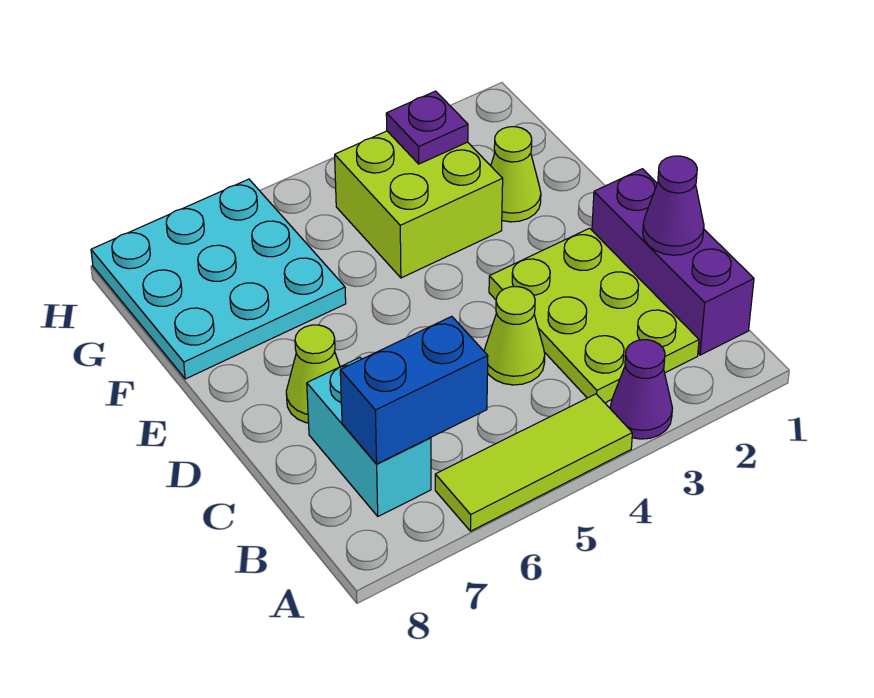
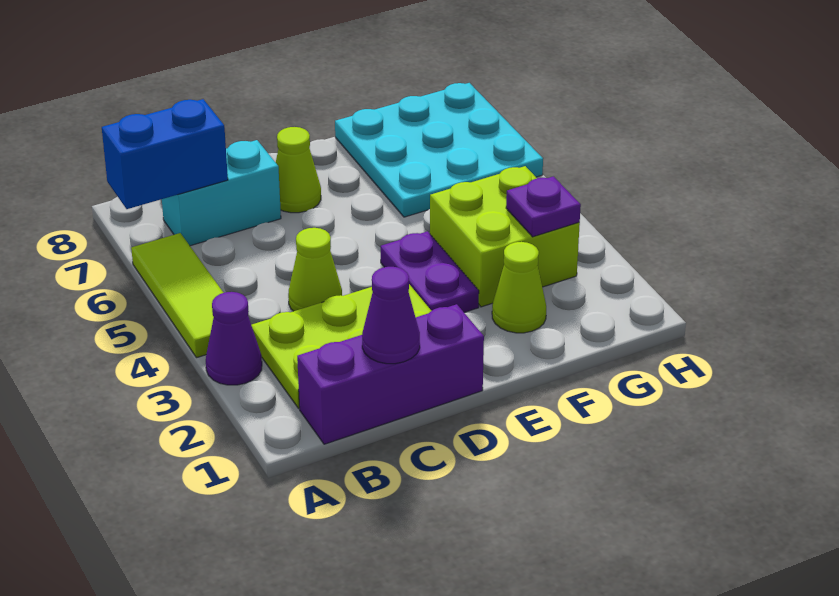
blue brick B6:B7 level 2 -> blue brick A7:B7 level 2
none -> purple plate E3:E4 level 1

